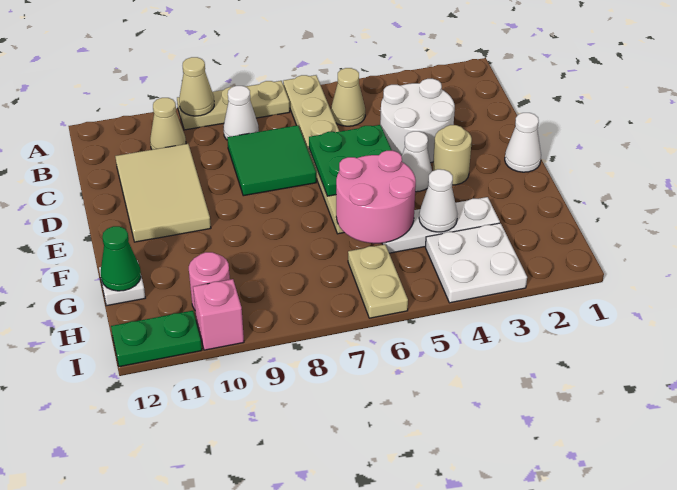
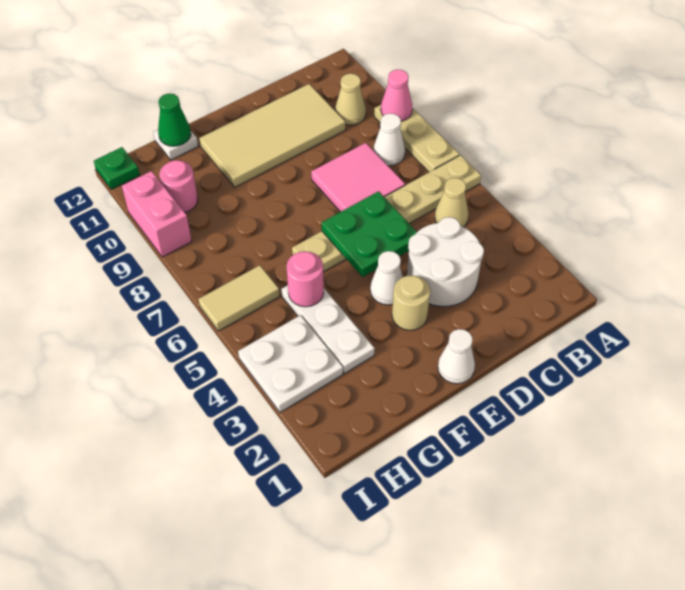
tan cone A9 level 2 -> pink cone A9 level 2
green tile C7:D8 level 1 -> pink tile C7:D8 level 1
tan tile C10:E11 level 1 -> tan tile C10:F11 level 1
pink round brick F5:G6 level 2 -> pink round brick G5 level 2
white cone G4 level 2 -> none
tan plate H6:I6 level 1 -> tan tile H6:I6 level 1
pink brick I10 level 1 -> pink brick I9:I10 level 1
green plate I11:I12 level 1 -> green plate I12 level 1

